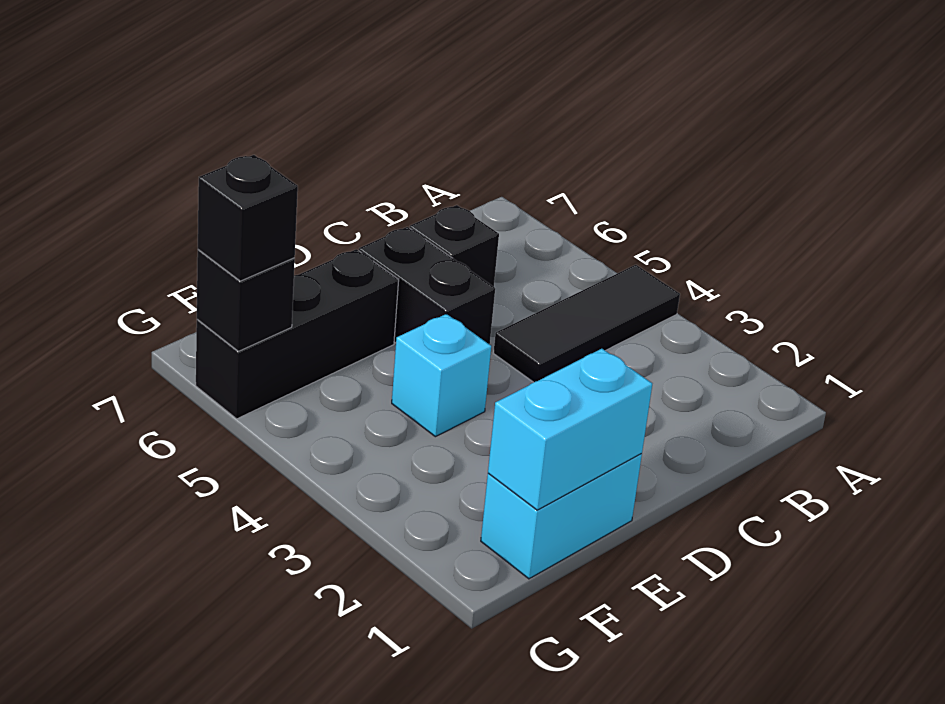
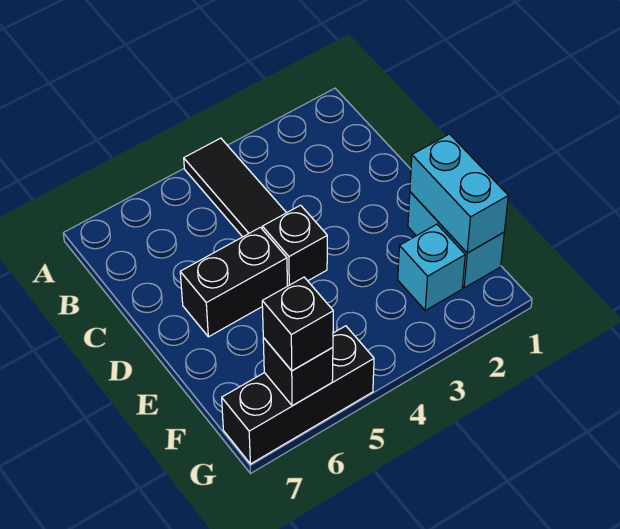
black brick C6 level 1 -> black brick D4 level 1
cyan brick E4 level 1 -> cyan brick F2 level 1
black brick E6:G6 level 1 -> black brick G5:G7 level 1

